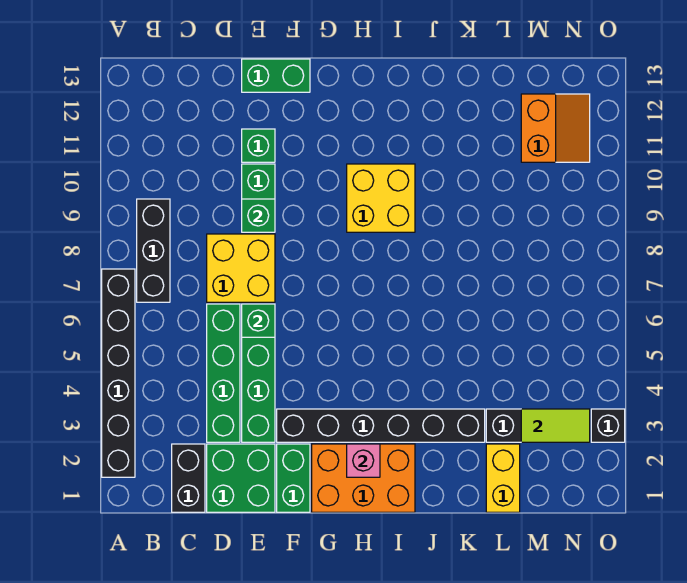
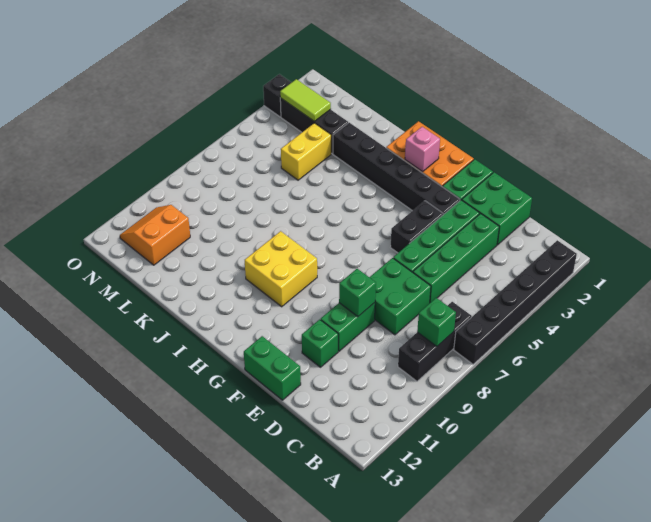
black brick C1:C2 level 1 -> black brick F4:F5 level 1
yellow brick D7:E8 level 1 -> green brick D7:E8 level 1
green brick E6 level 2 -> green brick B8 level 2
yellow brick L1:L2 level 1 -> yellow brick L4:L5 level 1

